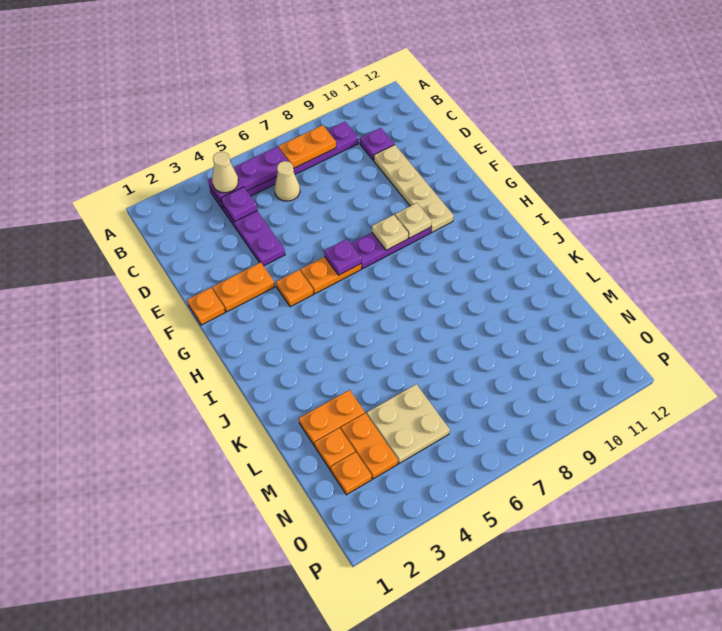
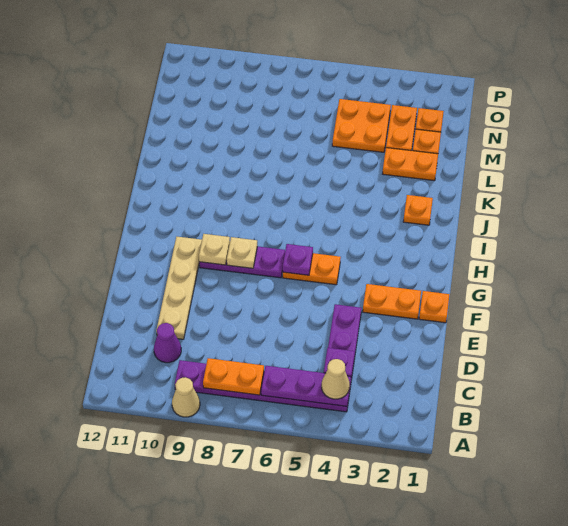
tan cone C6 level 1 -> tan cone A9 level 1
purple plate C10 level 1 -> purple cone C10 level 1
orange plate G4 level 1 -> orange plate J2 level 1
tan plate M4:N5 level 1 -> orange plate M4:N5 level 1

